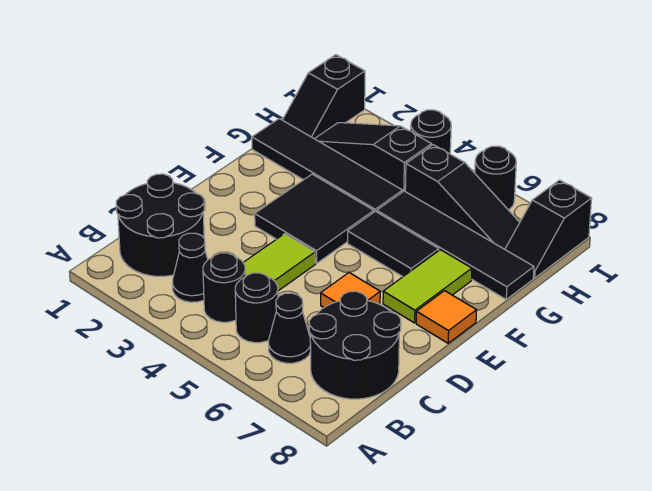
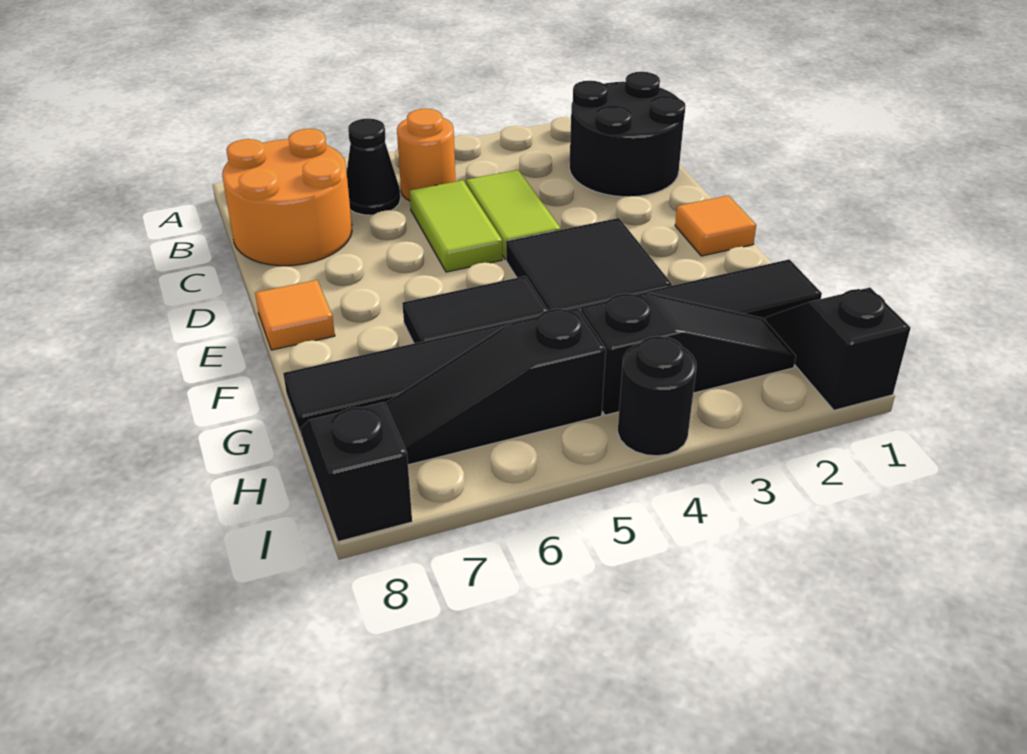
black cone B3 level 1 -> none
black round brick B4 level 1 -> none
black round brick B5 level 1 -> orange round brick B5 level 1
black round brick B7:C8 level 1 -> orange round brick B7:C8 level 1
orange tile D6 level 1 -> orange tile E1 level 1
lime tile E7:F7 level 1 -> lime tile C5:D5 level 1
black round brick I6 level 1 -> none

